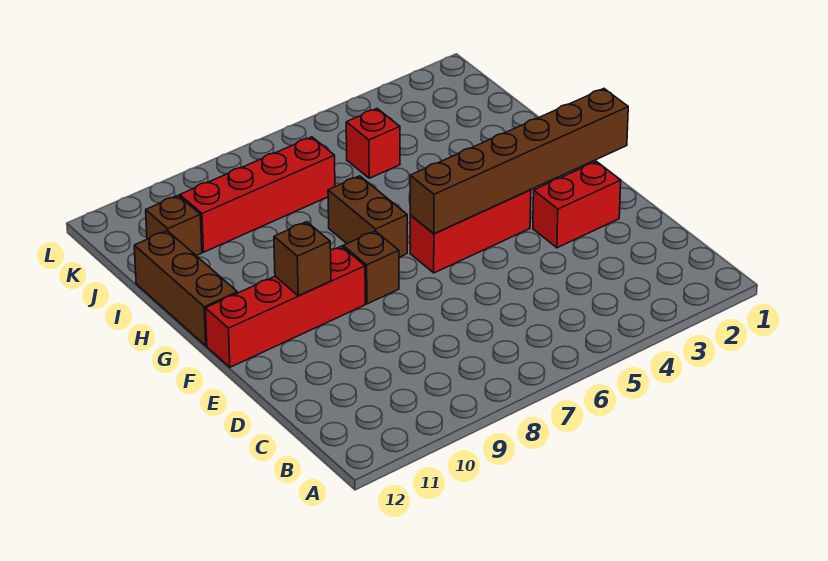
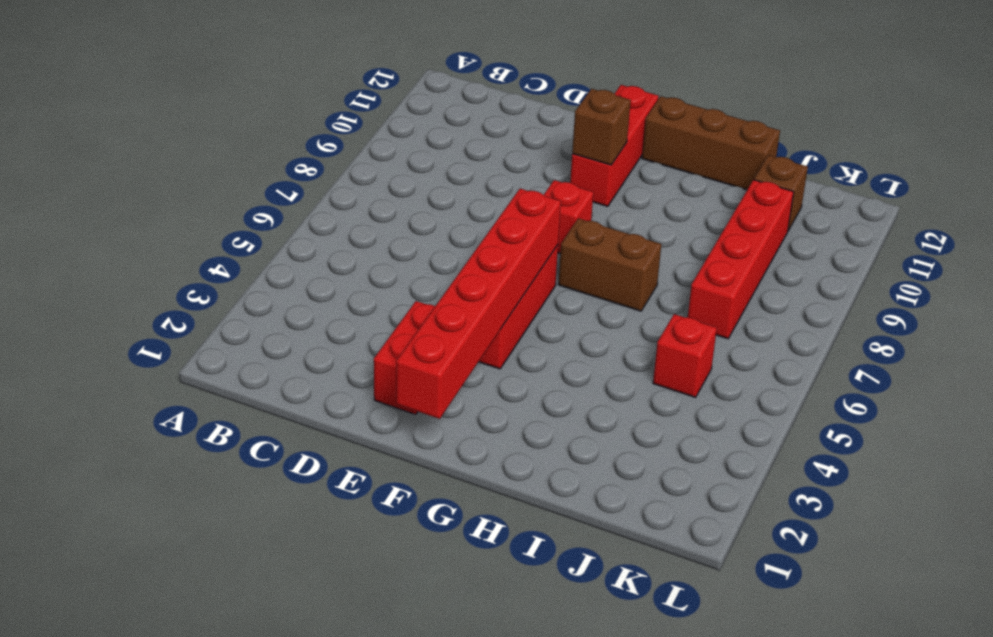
brown brick F1:F6 level 2 -> red brick F1:F6 level 2
brown brick F8 level 1 -> red brick F8 level 1
red brick F9:F12 level 1 -> red brick F10:F12 level 1

